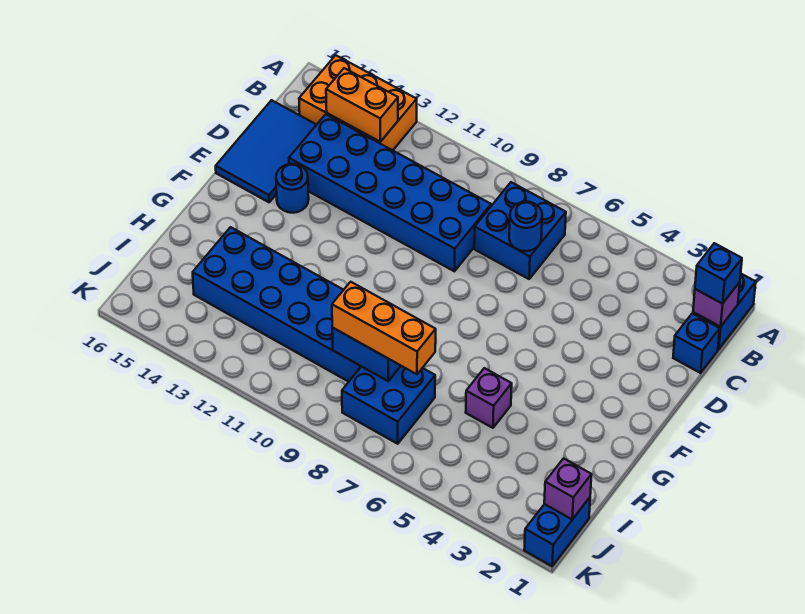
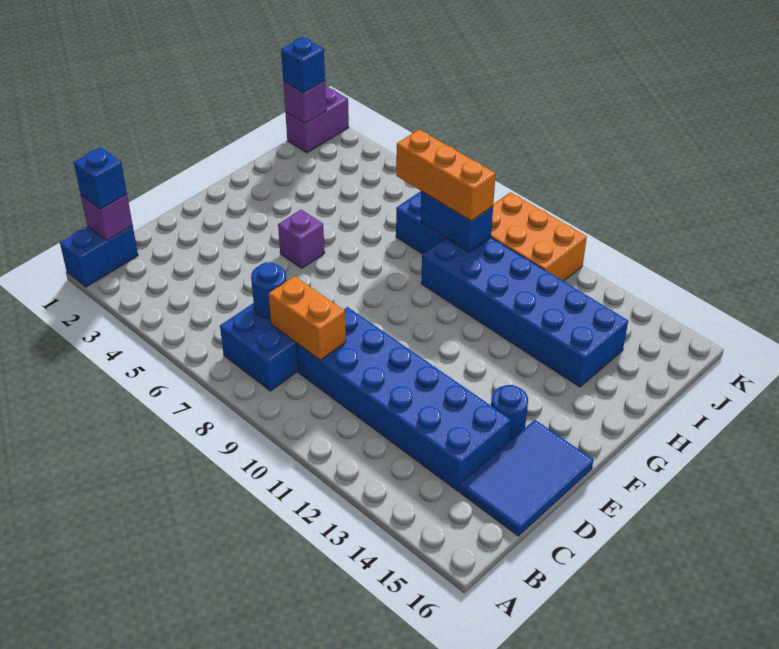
orange brick A13:B15 level 1 -> orange brick J9:K11 level 1
orange brick B13:B14 level 2 -> orange brick C8:C9 level 2
blue brick C1 level 1 -> blue brick J1 level 3
purple brick H5 level 1 -> purple brick F5 level 1
blue brick J1:K1 level 1 -> purple brick J1:K1 level 1

